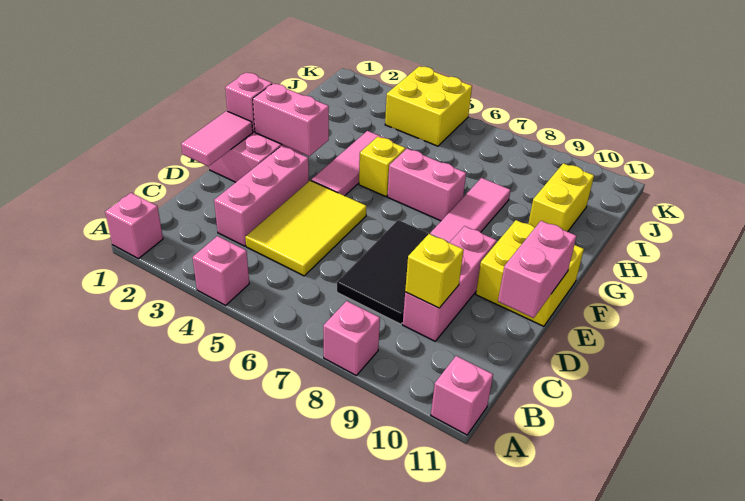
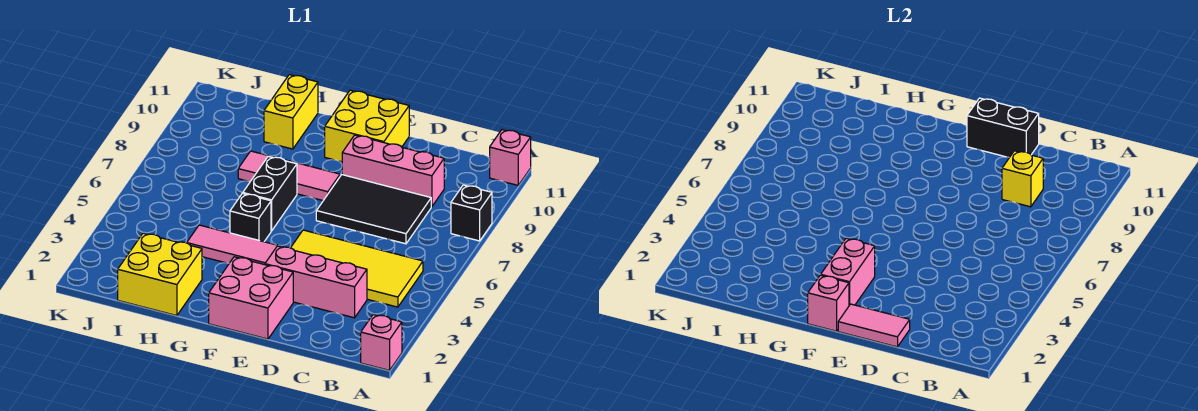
pink brick A4 level 1 -> none
pink brick A8 level 1 -> black brick A8 level 1
yellow tile C4:E5 level 1 -> yellow tile B4:E5 level 1
pink brick D11:E11 level 2 -> black brick D11:E11 level 2
yellow brick G5 level 1 -> black brick G5 level 1
pink brick G6:G7 level 1 -> black brick G6:G7 level 1
yellow brick H10:I10 level 1 -> yellow brick H10:H11 level 1
yellow brick J4:K5 level 1 -> yellow brick H1:I2 level 1

